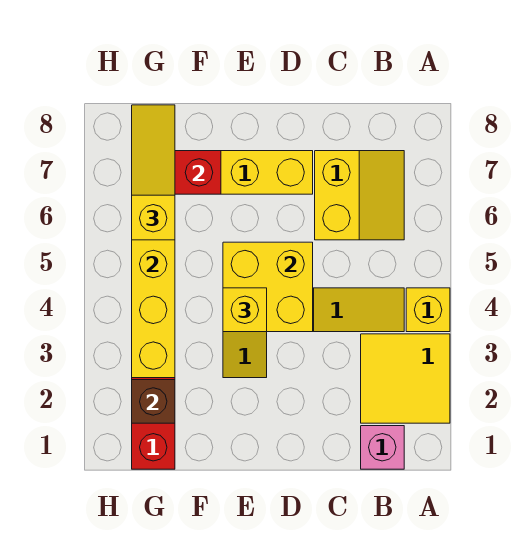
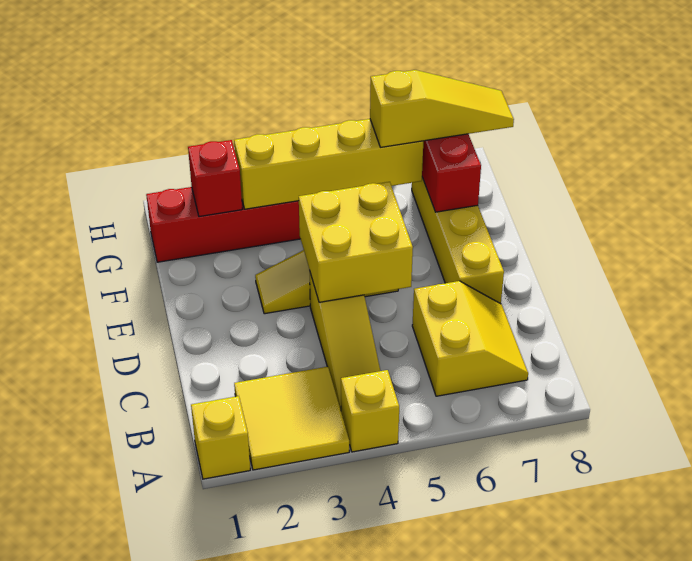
pink brick B1 level 1 -> none
yellow slope B6:C7 level 1 top C -> yellow slope B6:C7 level 1 top 6
yellow brick E4 level 3 -> yellow brick A1 level 1
brown brick G2 level 2 -> red brick G2 level 2

